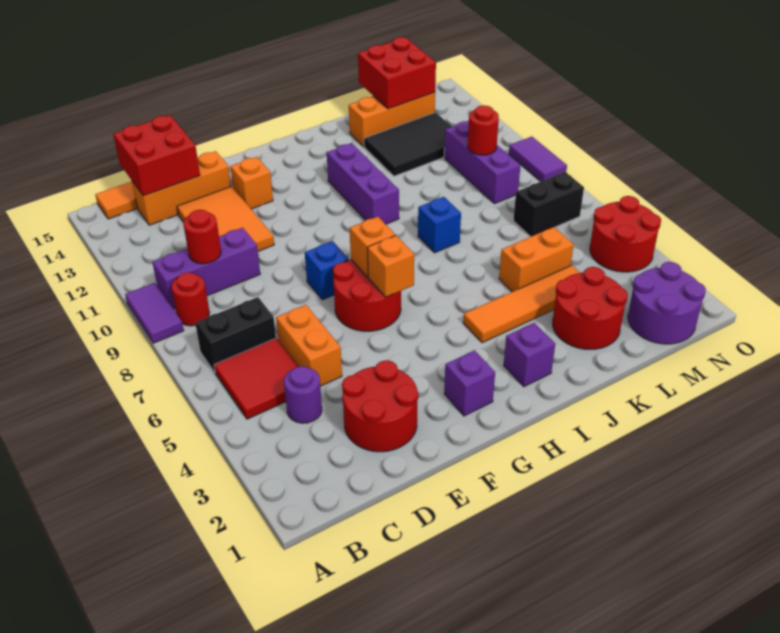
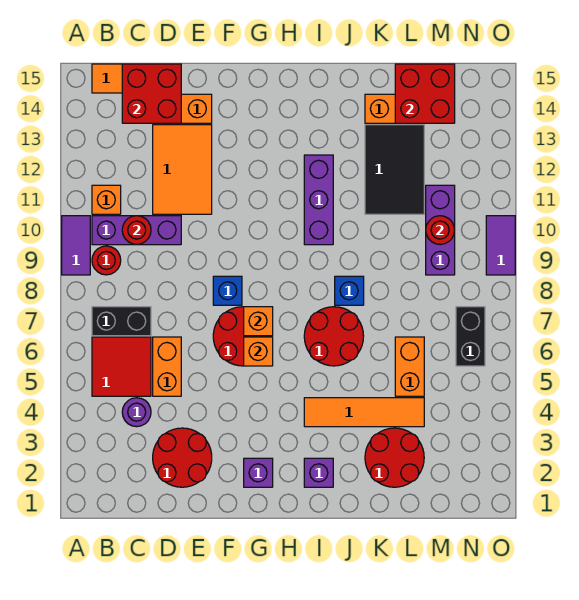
orange brick F13 level 1 -> orange brick B11 level 1
orange brick K5:L5 level 1 -> orange brick L5:L6 level 1
black tile K12:M13 level 1 -> black tile K11:L13 level 1
purple round brick M1:N2 level 1 -> none
black brick M7:N7 level 1 -> black brick N6:N7 level 1
red round brick N4:O5 level 1 -> red round brick I6:J7 level 1

